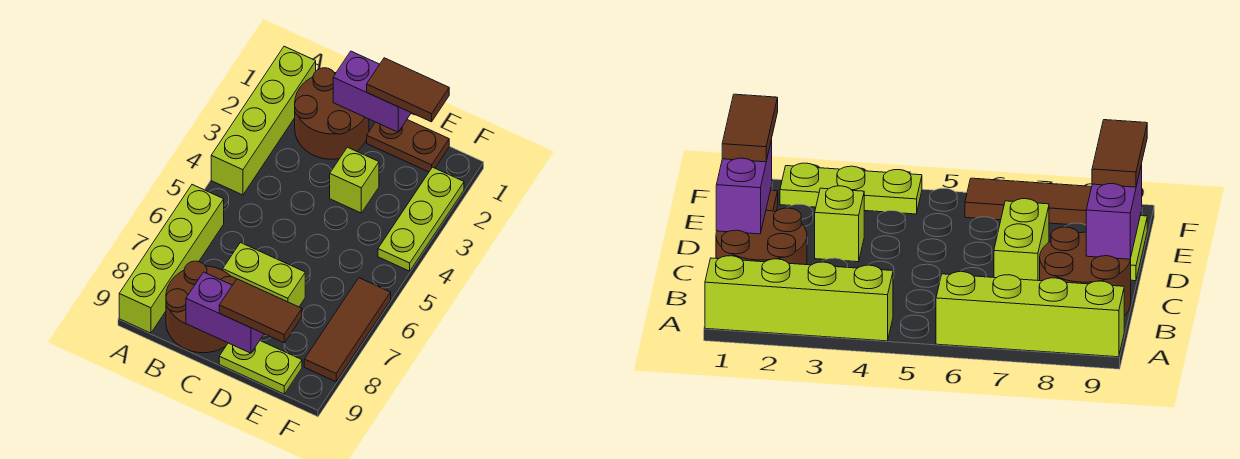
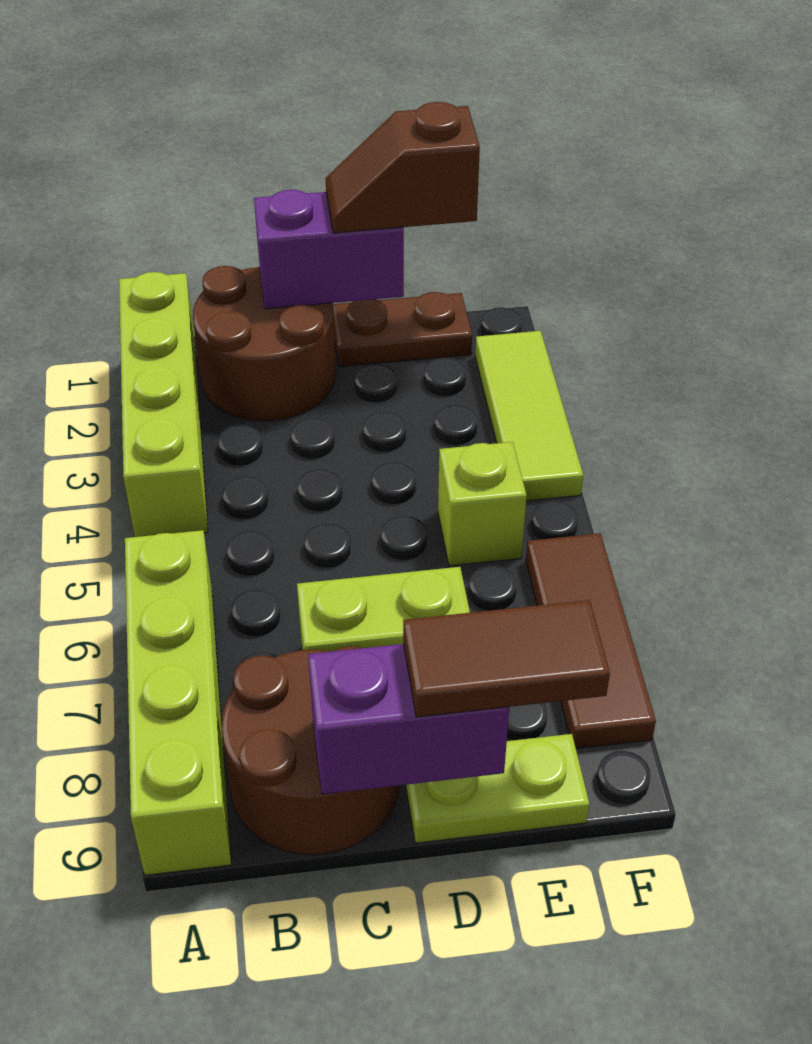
brown tile D1:E1 level 3 -> brown slope D1:E1 level 3 top E
lime brick D3 level 1 -> lime brick E5 level 1
lime plate F2:F4 level 1 -> lime tile F2:F4 level 1

